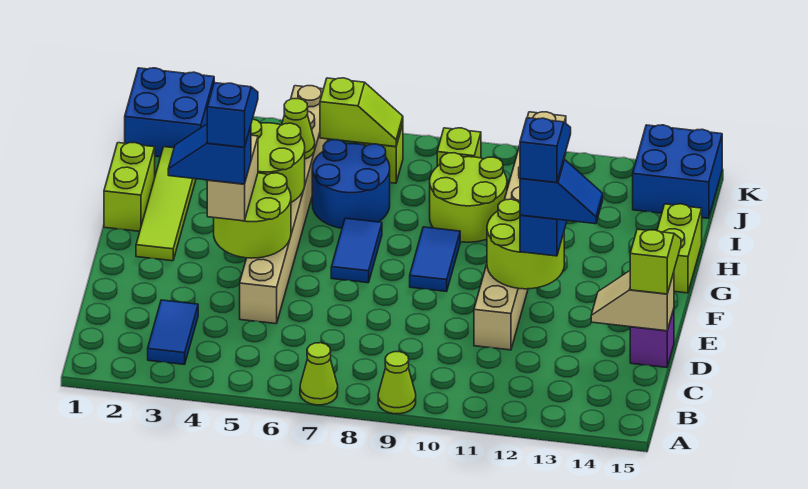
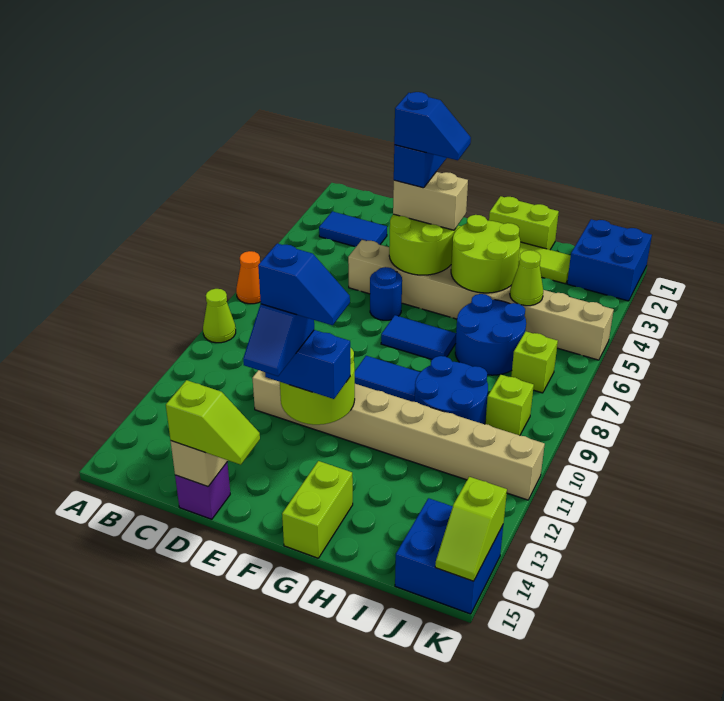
lime cone A7 level 1 -> orange cone A7 level 1
none -> blue round brick E6 level 1
lime brick G15:H15 level 1 -> lime brick G14:G15 level 1
lime round brick H9:I10 level 1 -> blue round brick H9:I10 level 1
lime slope J6:J7 level 2 top 6 -> lime slope K14:K15 level 2 top 14

